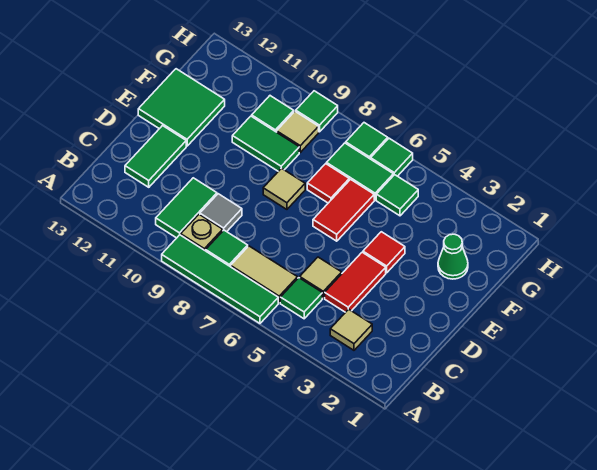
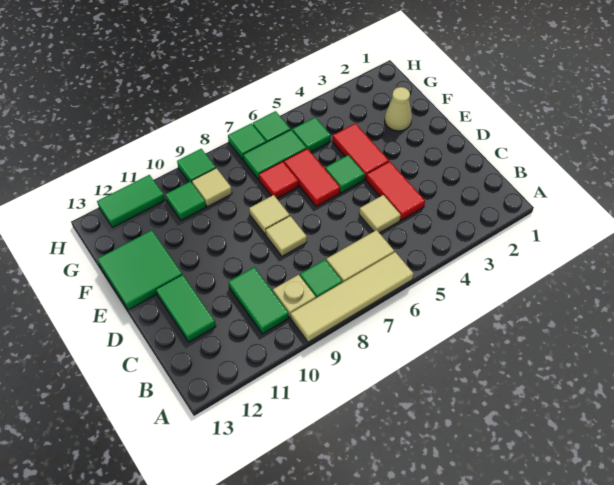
green tile A6:A9 level 1 -> tan tile A6:A9 level 1
tan tile B3 level 1 -> tan tile D8 level 1
green tile B5 level 1 -> green tile E5 level 1
grey tile C9 level 1 -> none
red tile E4 level 1 -> red tile E4:F4 level 1
green cone F2 level 1 -> tan cone F2 level 1
green tile F9:F10 level 1 -> green tile H11:H12 level 1

